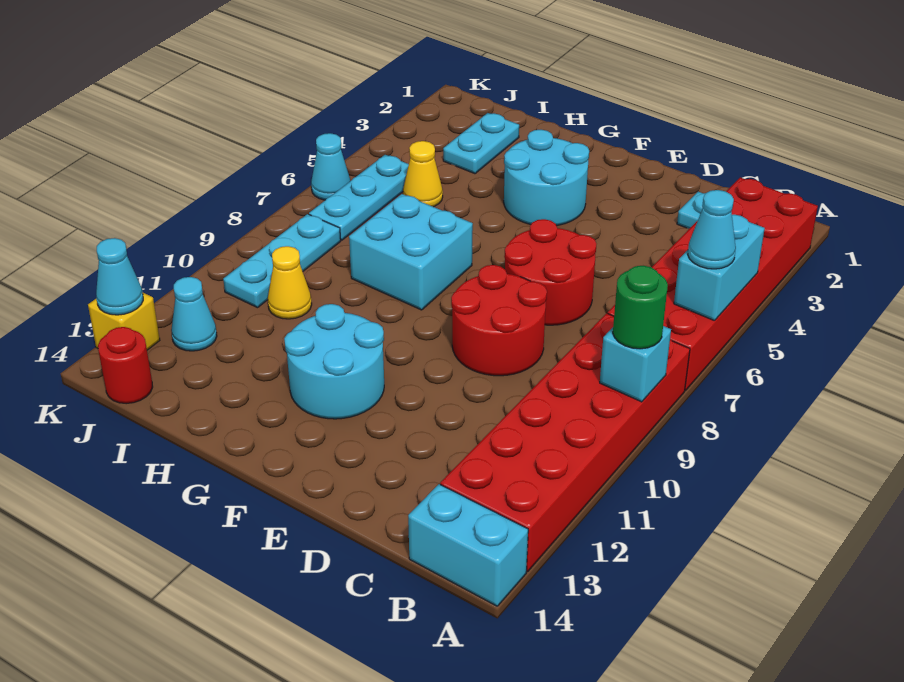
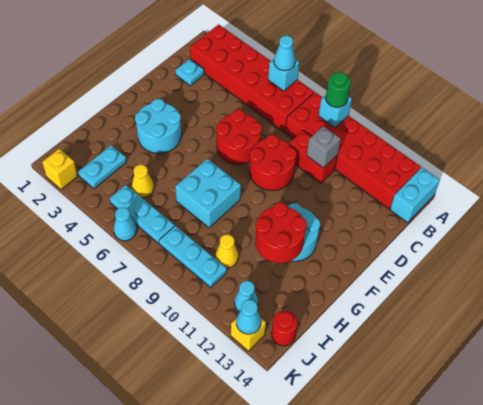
cyan brick A5:A6 level 2 -> cyan brick A6 level 2
none -> red brick C9:C10 level 1
none -> grey brick C10 level 2
none -> red round brick G11:H12 level 2
cyan plate I2:I3 level 1 -> cyan plate I3:J3 level 1
none -> yellow brick K2 level 1

